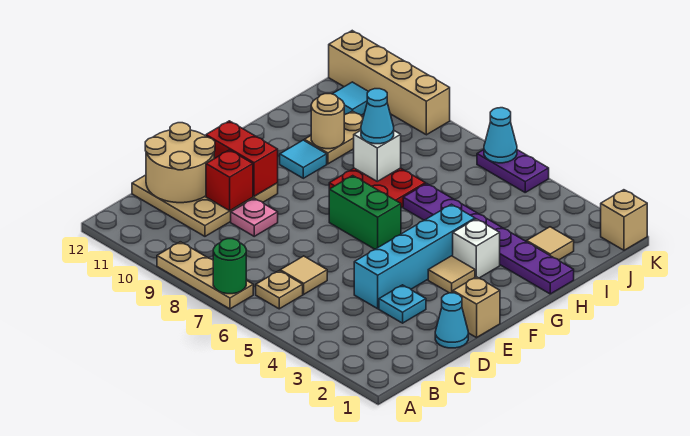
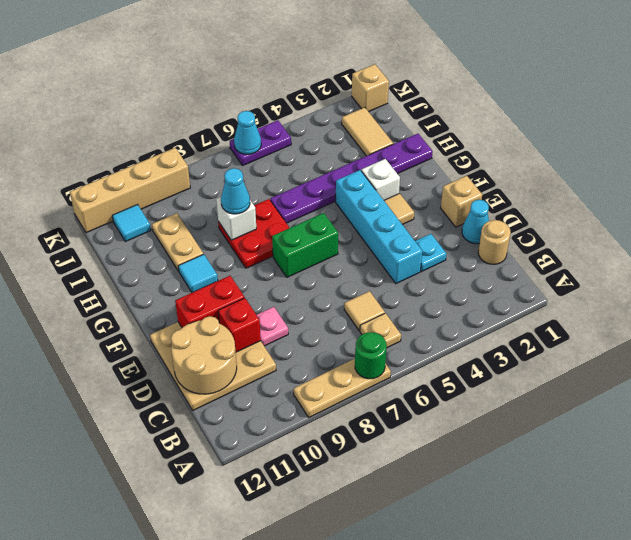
tan round brick H10 level 2 -> tan round brick C1 level 1
tan tile I2 level 1 -> tan tile I2:J2 level 1

